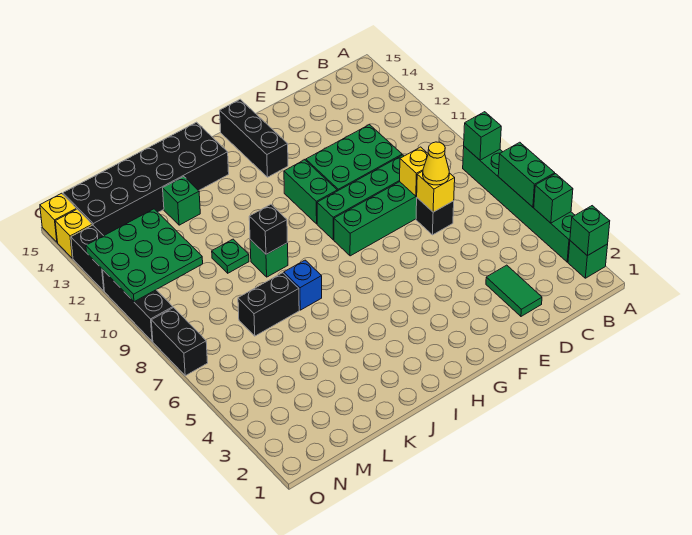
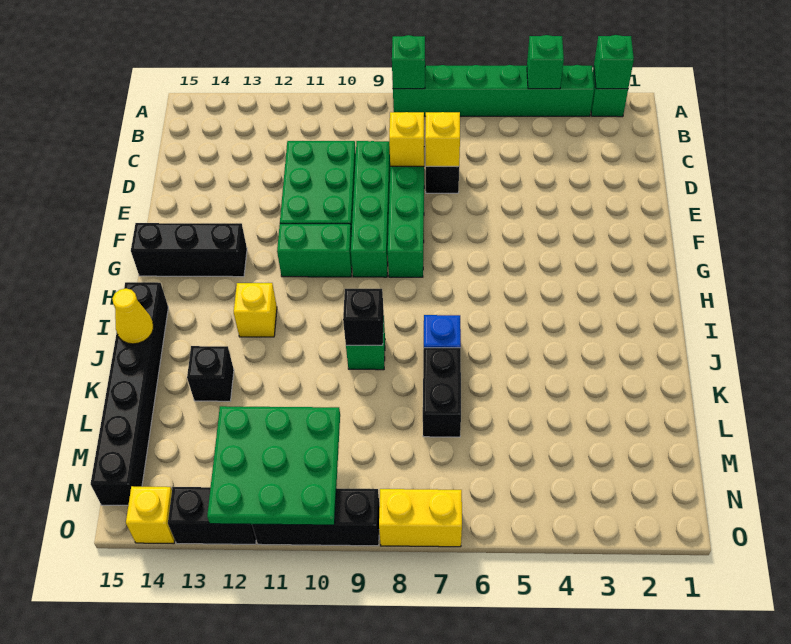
green brick A5:A6 level 2 -> none
green tile D2:D3 level 1 -> none
yellow cone D7 level 3 -> yellow cone J15 level 2
black brick I14:N15 level 1 -> black brick I15:N15 level 1
green plate K10 level 1 -> none
green brick K13 level 1 -> black brick K13 level 1
black brick O7:O8 level 1 -> yellow brick O7:O8 level 1
yellow brick O15 level 1 -> yellow brick I12 level 1

